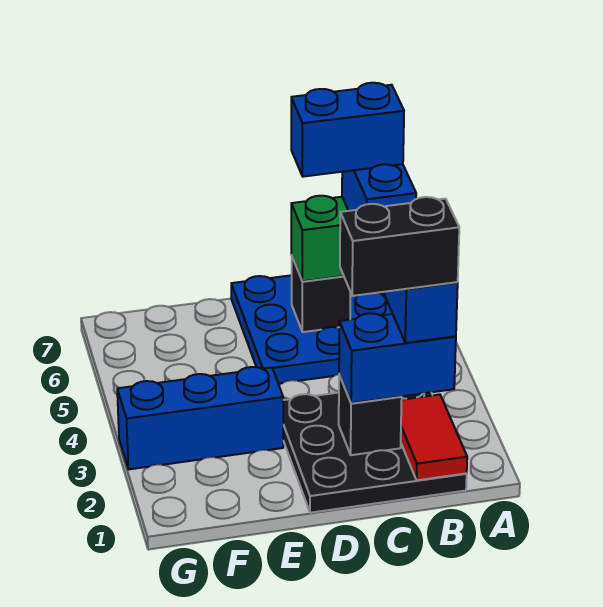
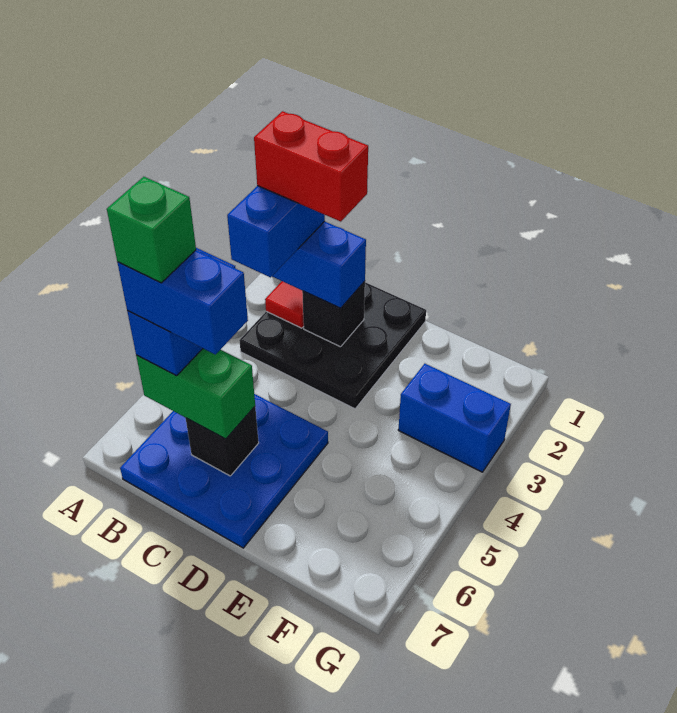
black brick B2:C2 level 5 -> red brick B2:C2 level 5
none -> green brick B6 level 6
blue brick E3:G3 level 1 -> blue brick F3:G3 level 1

